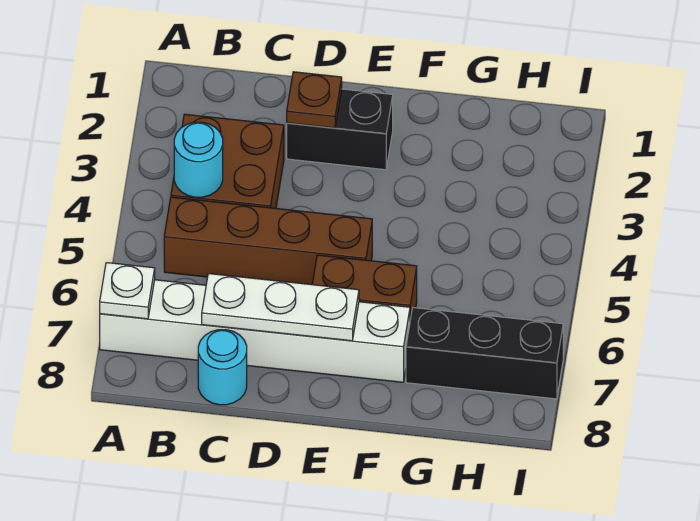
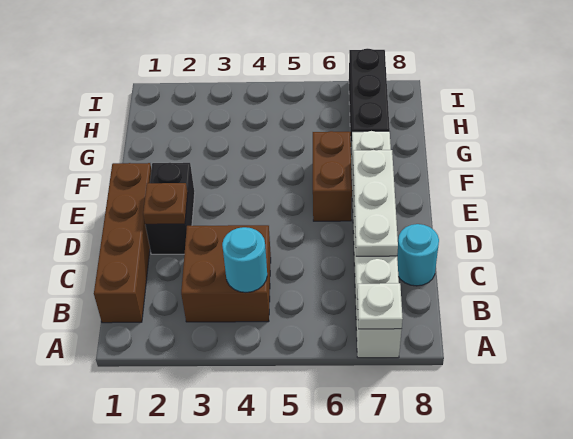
brown brick B5:E5 level 1 -> brown brick B1:E1 level 1

